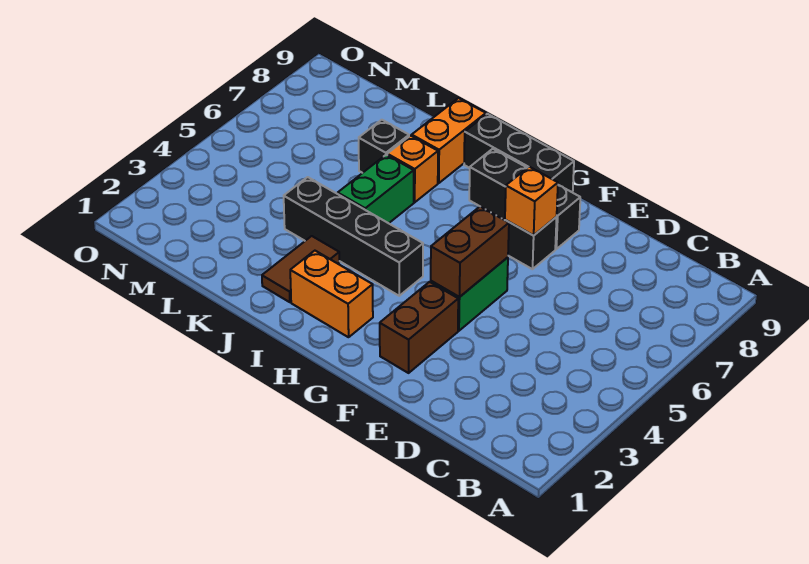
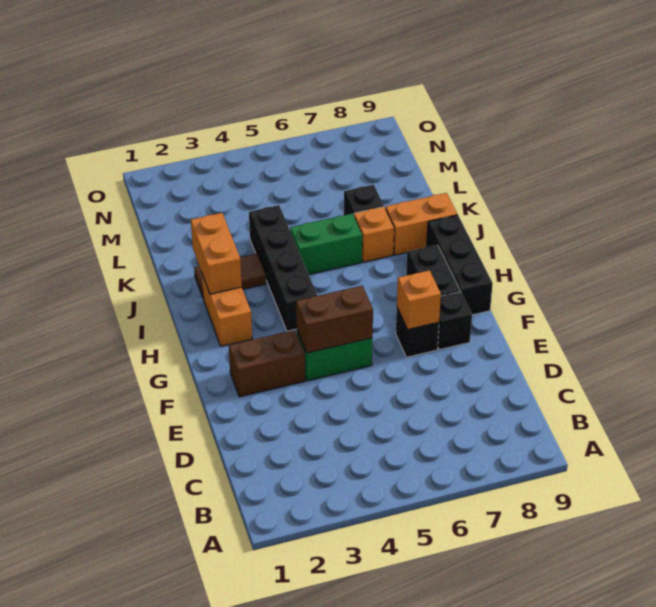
none -> orange brick I2:J2 level 2

